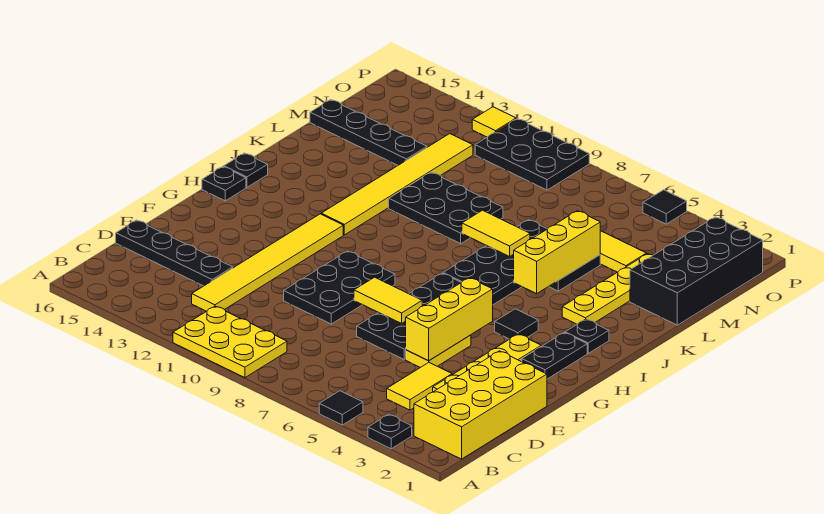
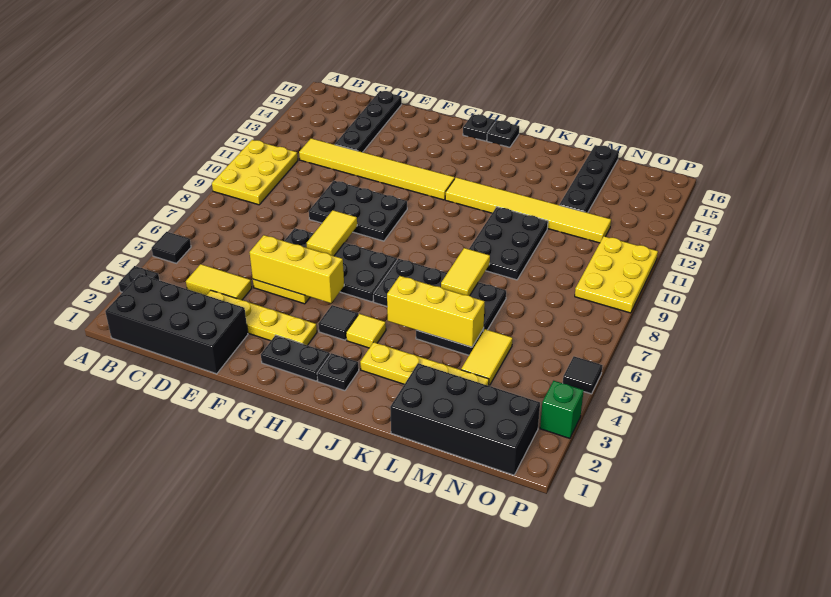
yellow brick B1:E2 level 1 -> black brick B1:E2 level 1
black plate O9:P11 level 1 -> yellow plate O9:P11 level 1
none -> green brick P3 level 1
yellow tile P12 level 1 -> yellow tile I4 level 1

